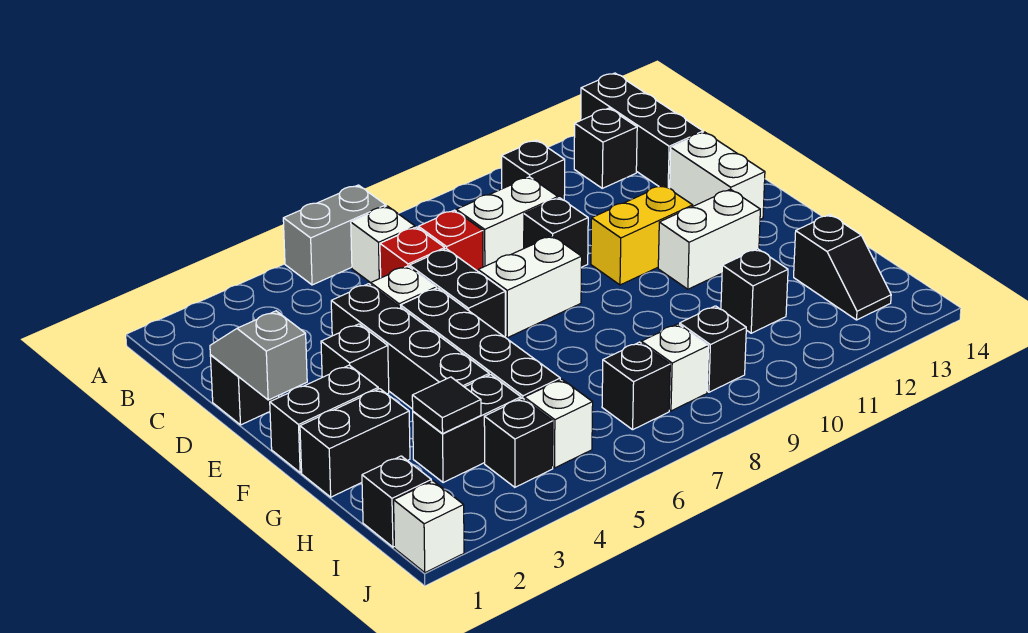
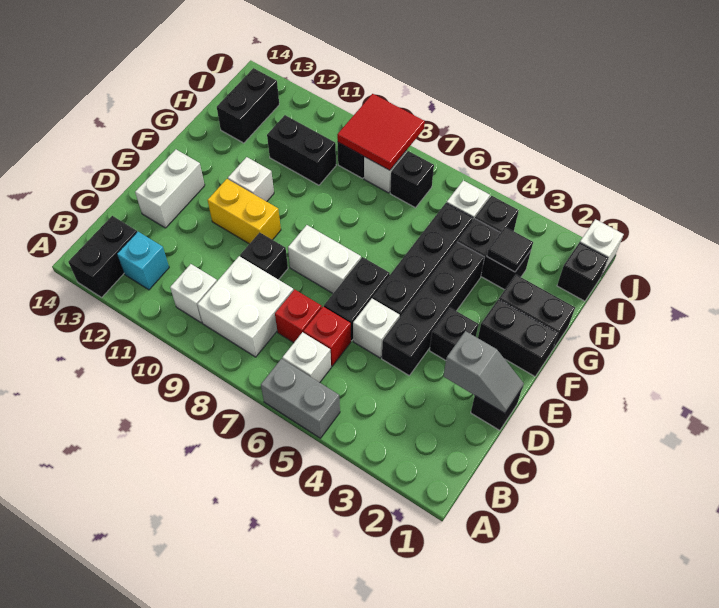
black brick A13:C13 level 1 -> black brick A13:B13 level 1
black brick B10 level 1 -> white brick B10 level 1
black brick B12 level 1 -> cyan brick B12 level 1
white brick C8:C9 level 1 -> white brick B8:C9 level 1
grey slope D1:E1 level 2 top E -> grey slope D1:D2 level 2 top 2
white brick F11:F12 level 1 -> white brick F11 level 1
black brick H11 level 1 -> black brick H10:H11 level 1
black slope H13:I13 level 1 top H -> black brick H13:I13 level 1
none -> red tile I8:J9 level 2

